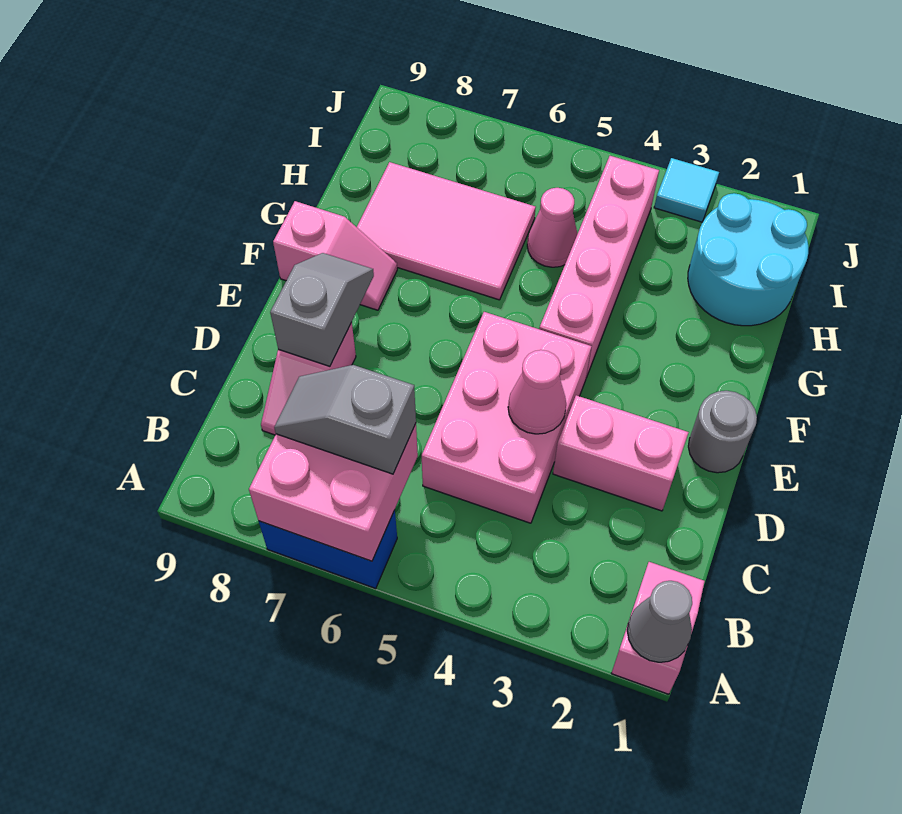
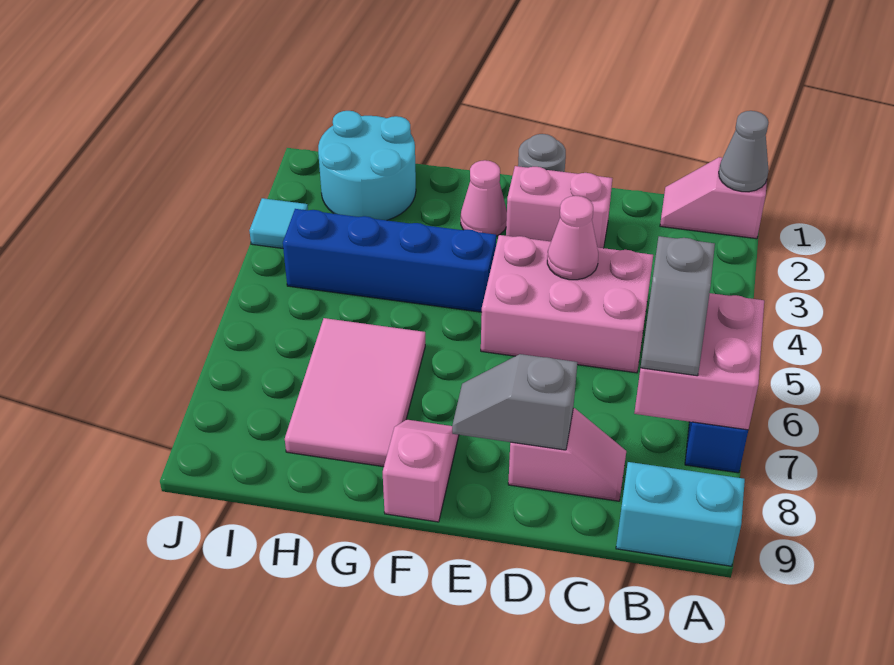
none -> cyan brick A9:B9 level 1
pink brick D2:D3 level 1 -> pink brick D2:E2 level 1
pink brick F4:I4 level 1 -> blue brick F4:I4 level 1
pink cone H5 level 1 -> pink cone F2 level 1

